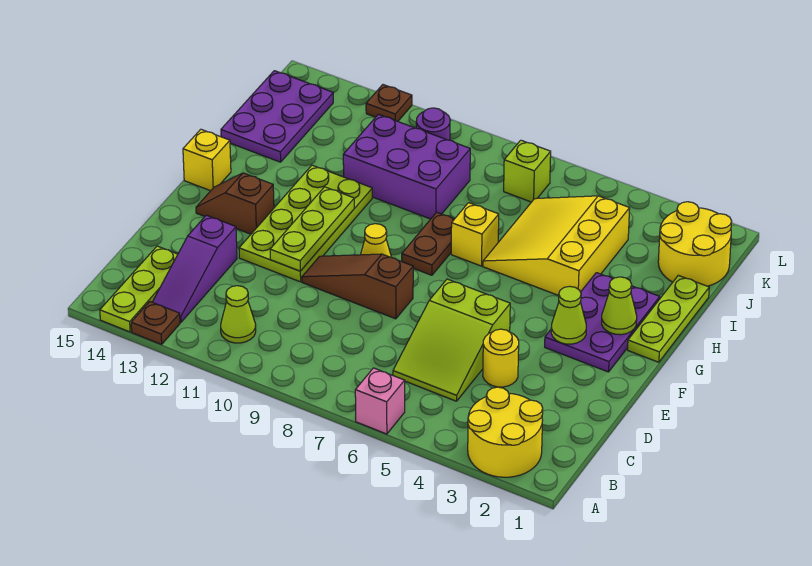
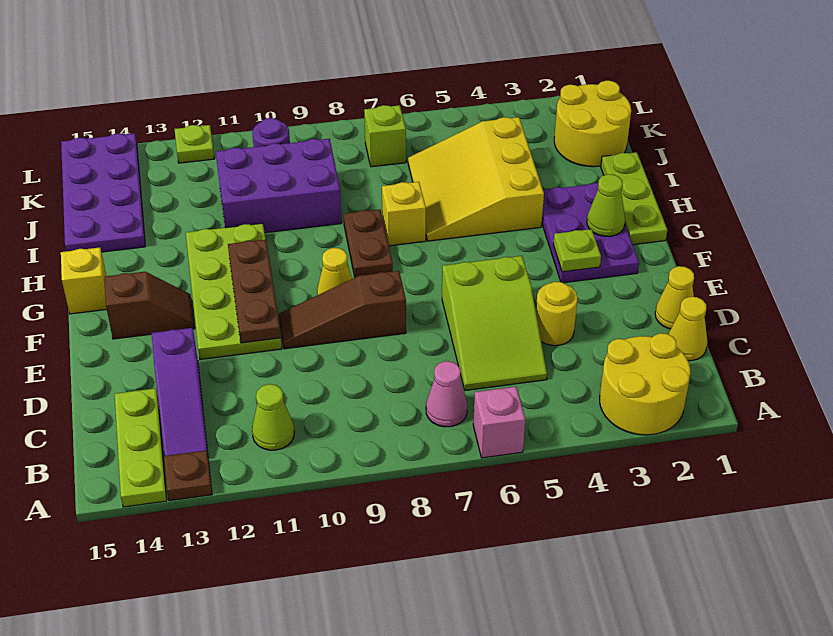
none -> pink cone B7 level 1
none -> yellow cone C1 level 1
none -> yellow cone D1 level 1
lime plate E11:G11 level 2 -> brown plate E11:G11 level 2
lime cone F3 level 2 -> lime plate F3 level 2
brown slope F13:F14 level 1 top 13 -> brown slope F13:F14 level 1 top 14
purple plate I14:K15 level 1 -> purple plate I14:L15 level 1
brown plate L12 level 1 -> lime plate L12 level 1

